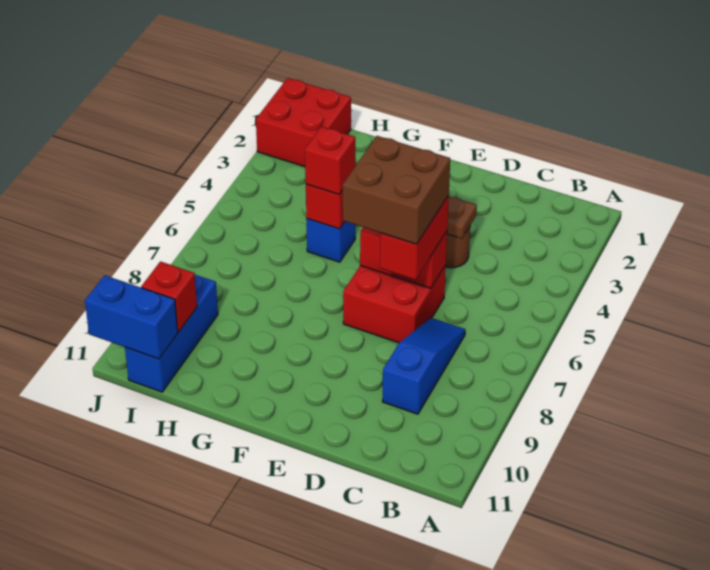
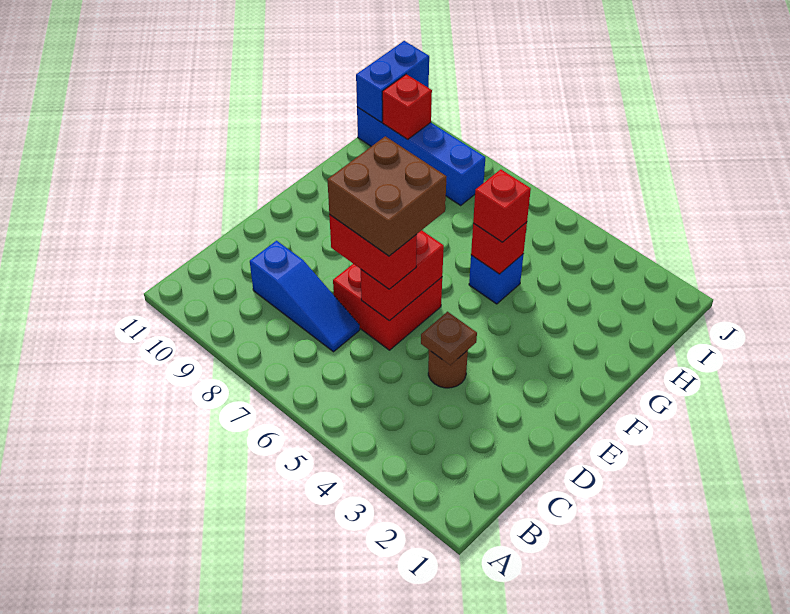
red brick I1:J2 level 1 -> none
blue brick I9:I11 level 1 -> blue brick I8:I11 level 1

